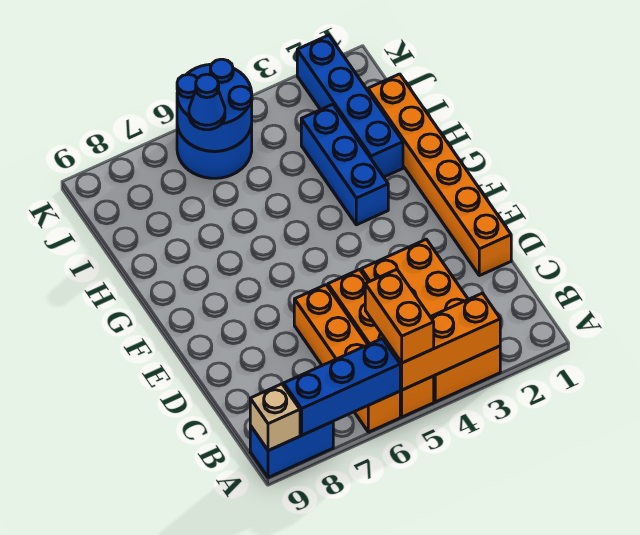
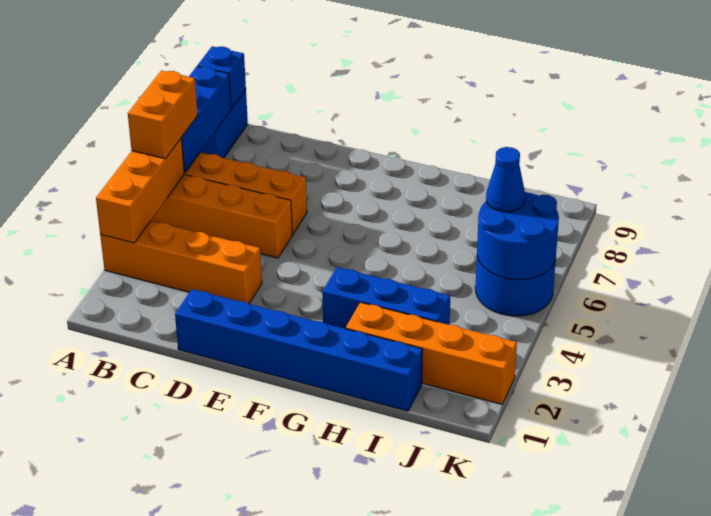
orange brick A3:D4 level 1 -> orange brick A3:D3 level 1
orange brick A5:B5 level 3 -> orange brick A5:A6 level 3
tan brick A9 level 2 -> blue brick A9 level 2
orange brick D1:I1 level 1 -> blue brick D1:I1 level 1
blue brick H2:K2 level 1 -> orange brick H2:K2 level 1

